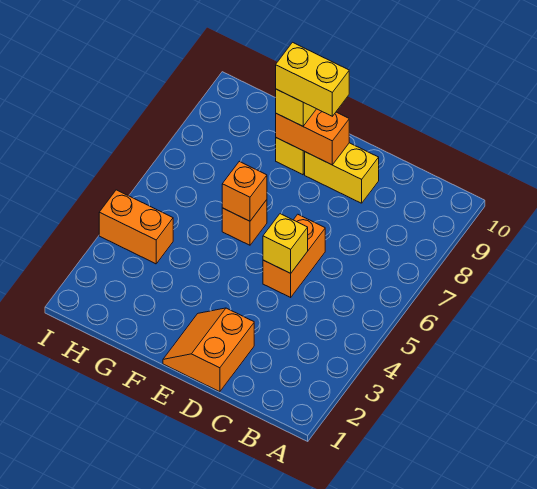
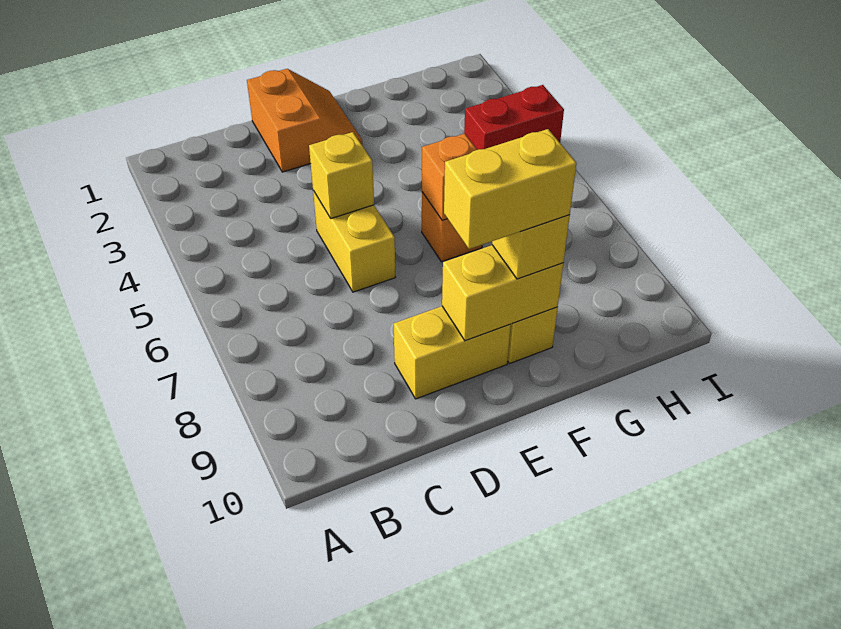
orange brick D5:D6 level 1 -> yellow brick D5:D6 level 1
orange brick E9:F9 level 2 -> yellow brick E9:F9 level 2
orange brick H4:I4 level 1 -> red brick H4:I4 level 1

